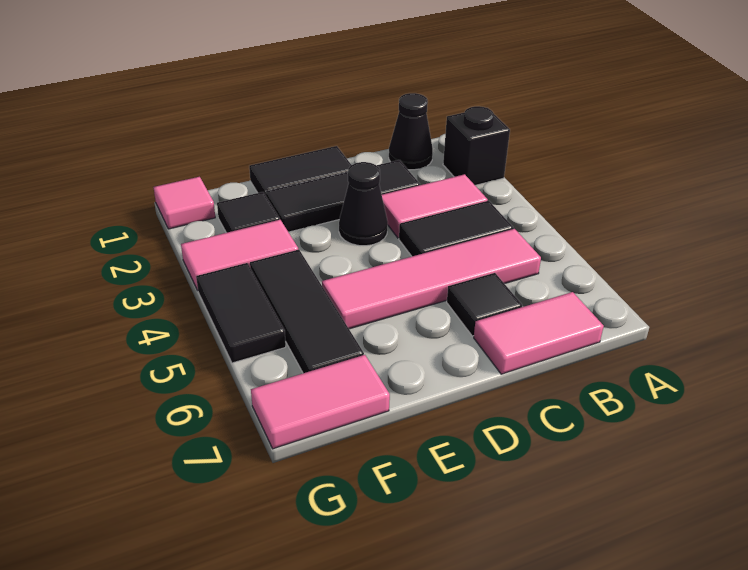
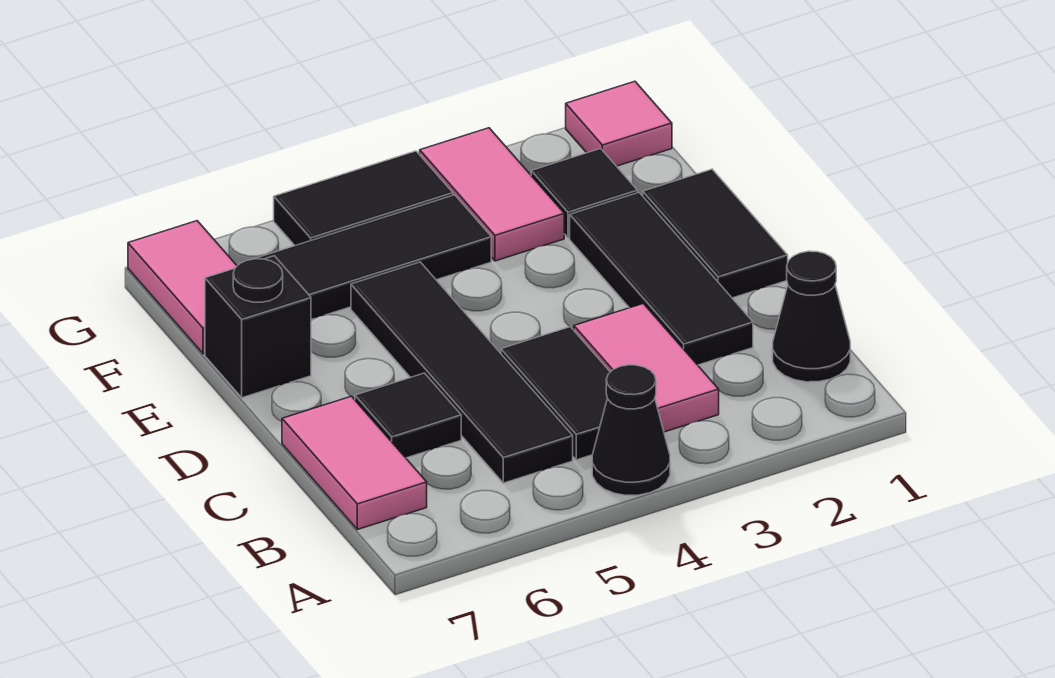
black brick A2 level 1 -> black brick E7 level 1
pink tile B5:E5 level 1 -> black tile B5:E5 level 1
black cone D3 level 1 -> black cone A4 level 1

